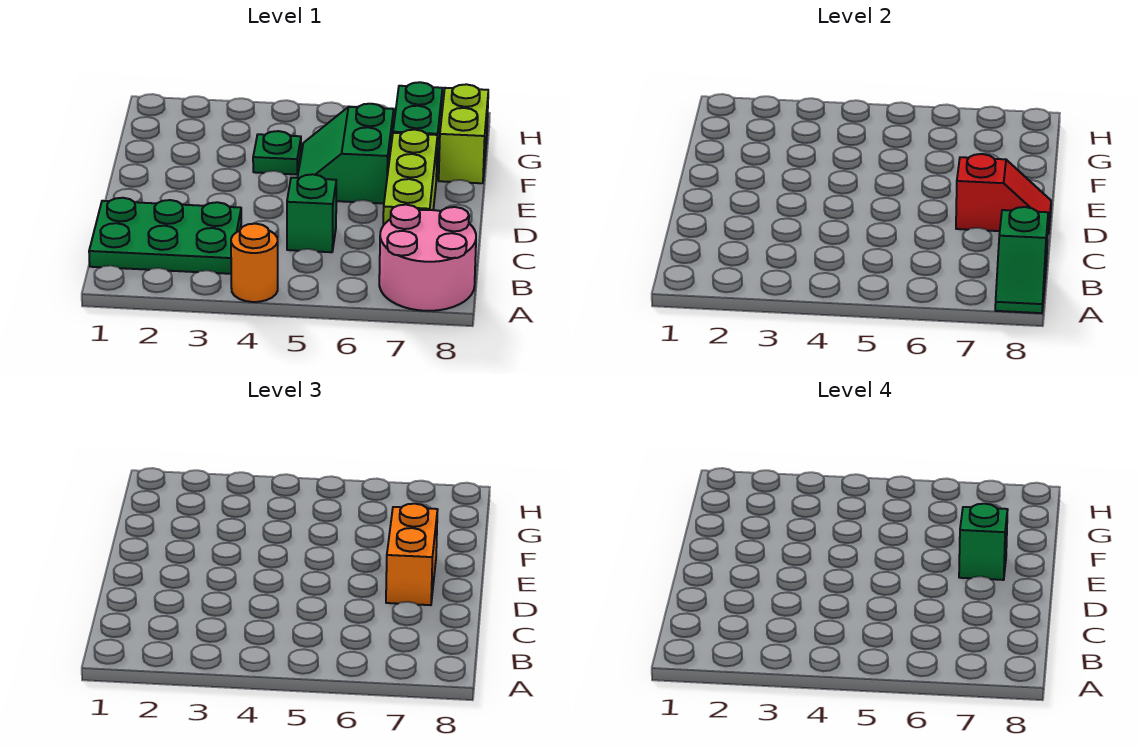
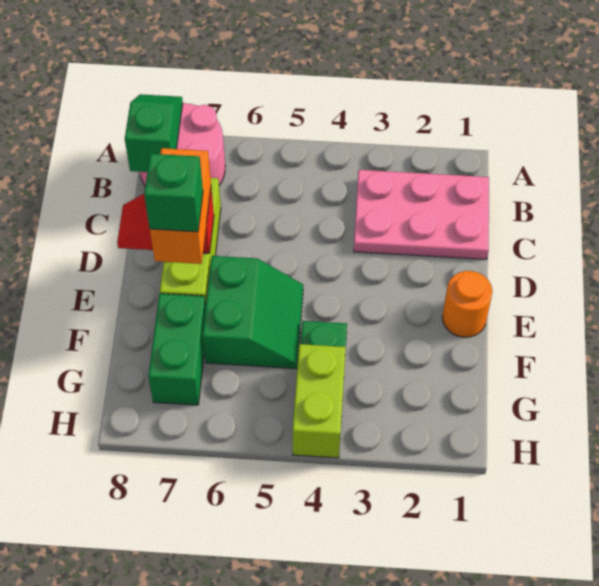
orange round brick A4 level 1 -> orange round brick E1 level 1
green plate B1:C3 level 1 -> pink plate B1:C3 level 1
green brick C5 level 1 -> none
lime brick F8:G8 level 1 -> lime brick G4:H4 level 1

